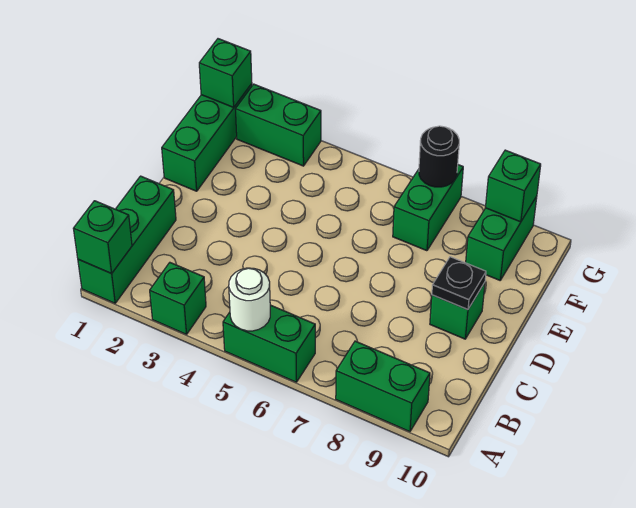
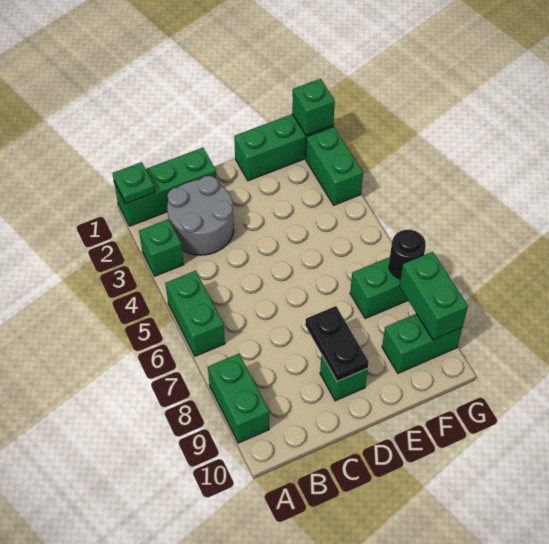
green brick A1 level 2 -> green plate A1 level 2
white round brick A5 level 2 -> none
none -> grey round brick B2:C3 level 1
black plate D9 level 2 -> black plate D8:D9 level 2
green brick G9 level 2 -> green brick G8:G9 level 2

